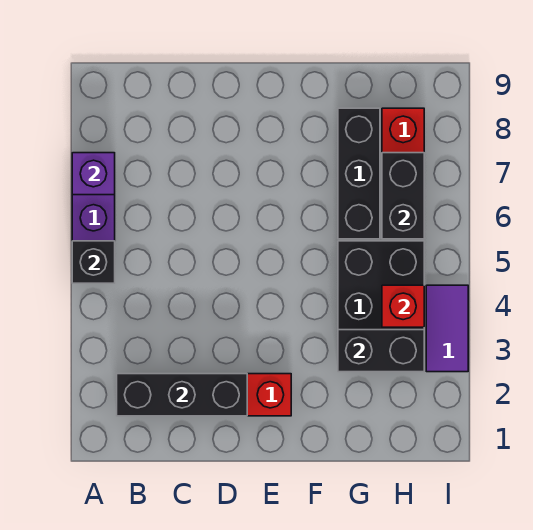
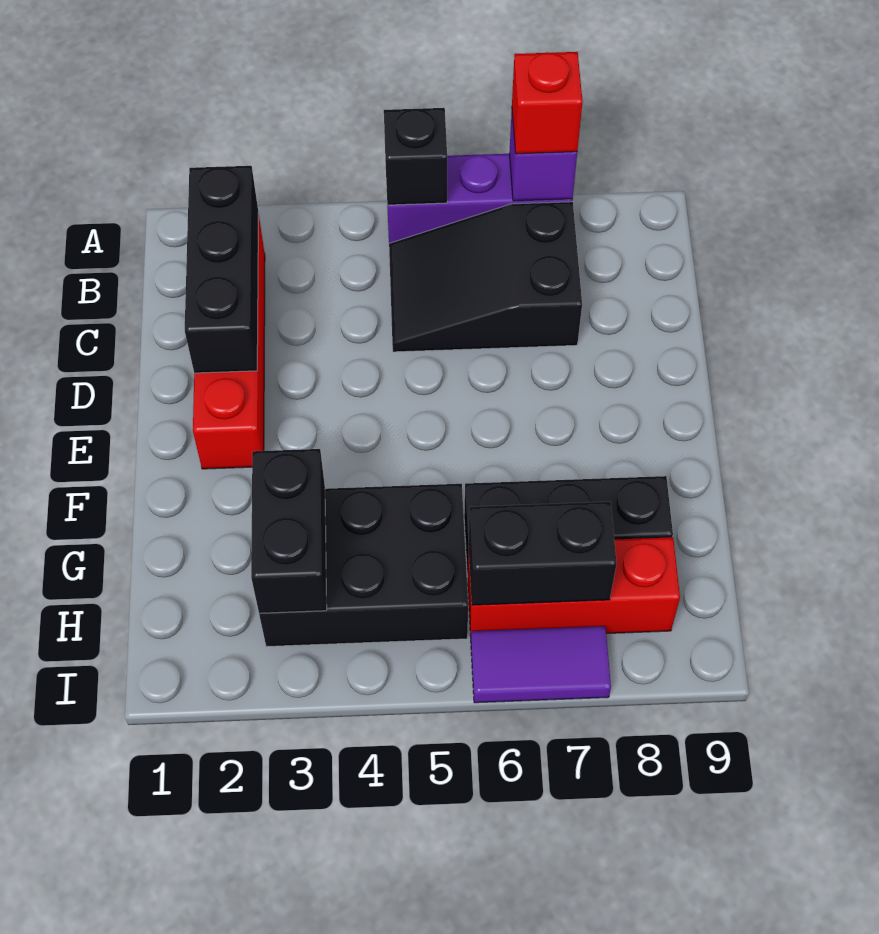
none -> black slope B5:C7 level 1 top 7
red brick H4 level 2 -> red brick A7 level 3
purple tile I3:I4 level 1 -> purple tile I6:I7 level 1

